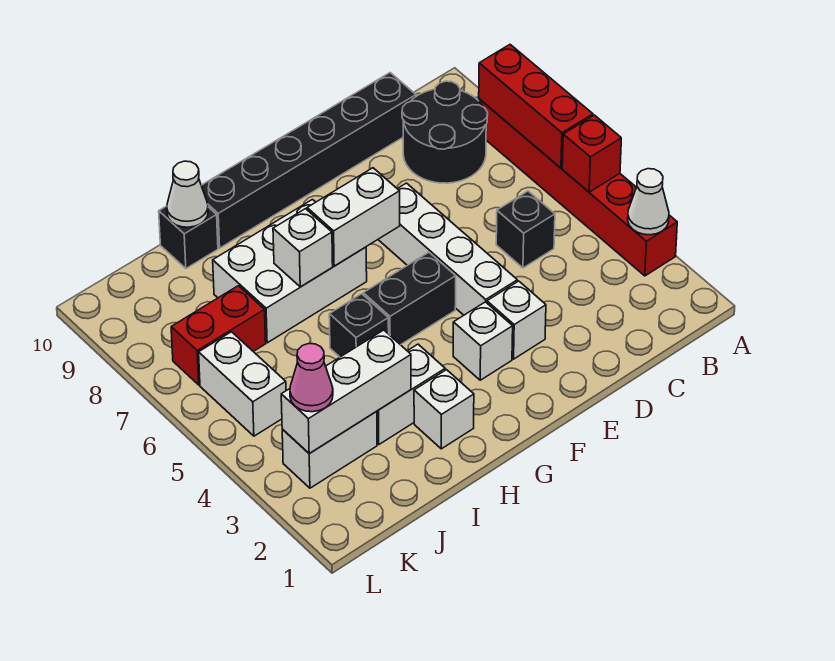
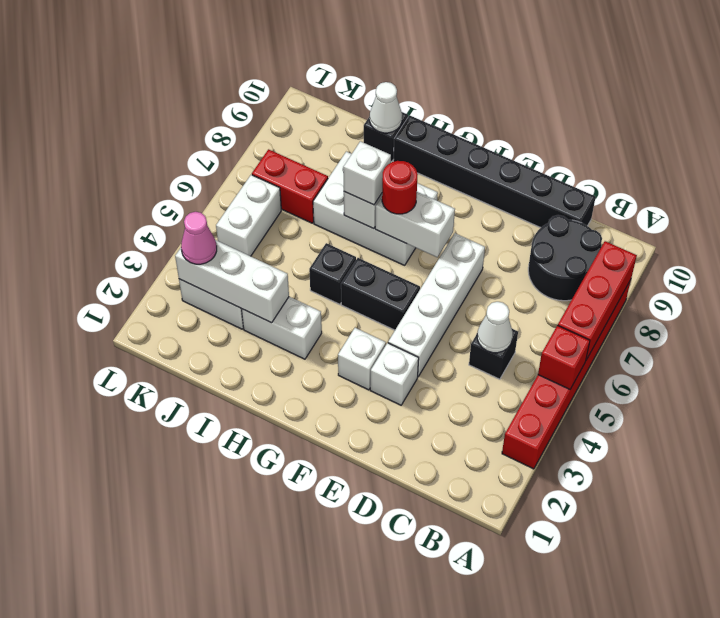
white cone A3 level 2 -> white cone C5 level 2
none -> red round brick G7 level 3
white brick H2 level 1 -> white brick H7 level 3

